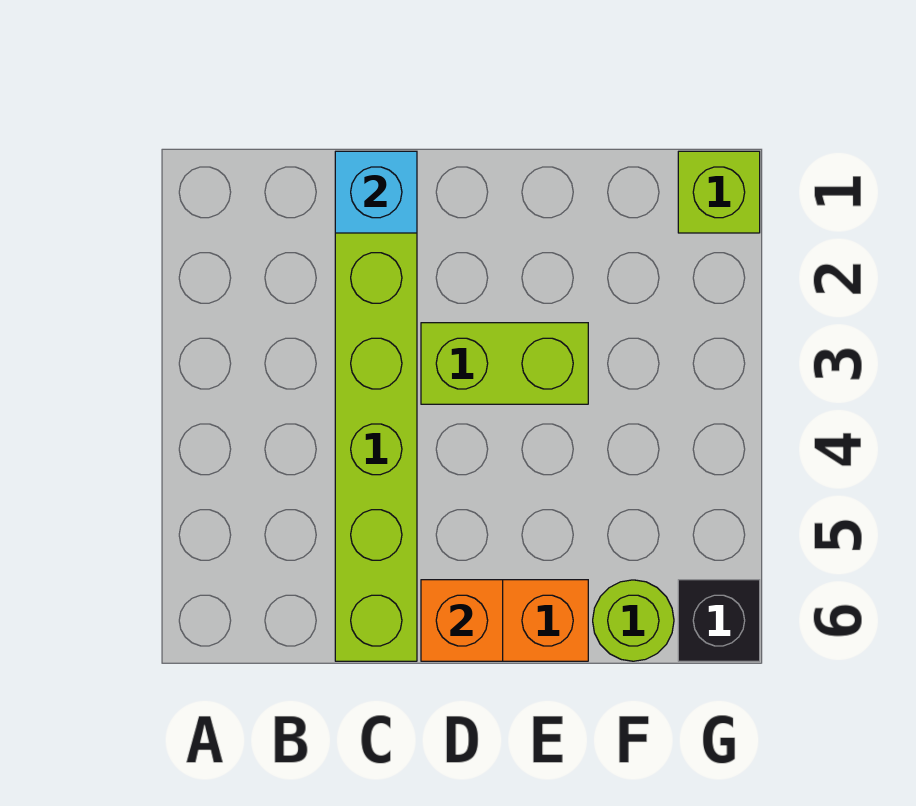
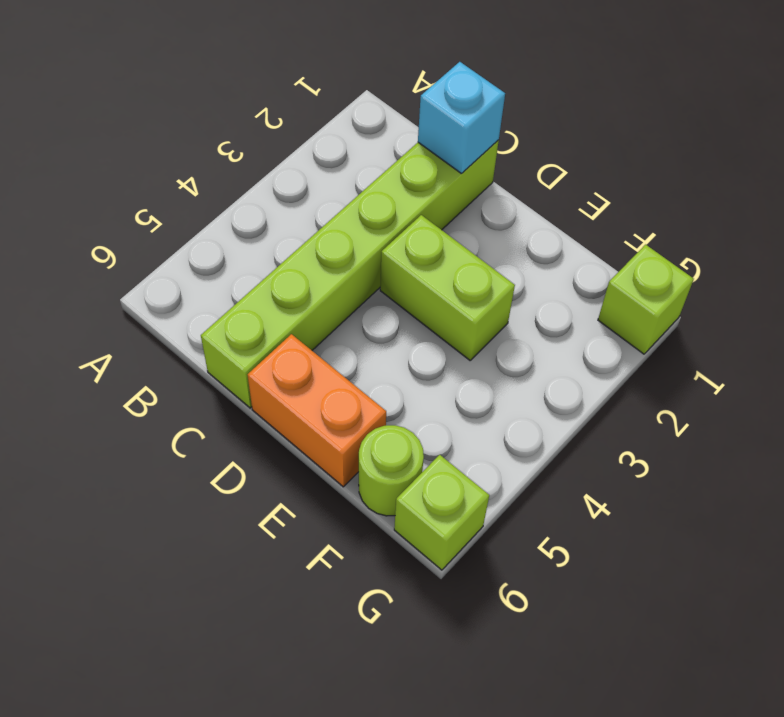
orange brick D6 level 2 -> none
black brick G6 level 1 -> lime brick G6 level 1

